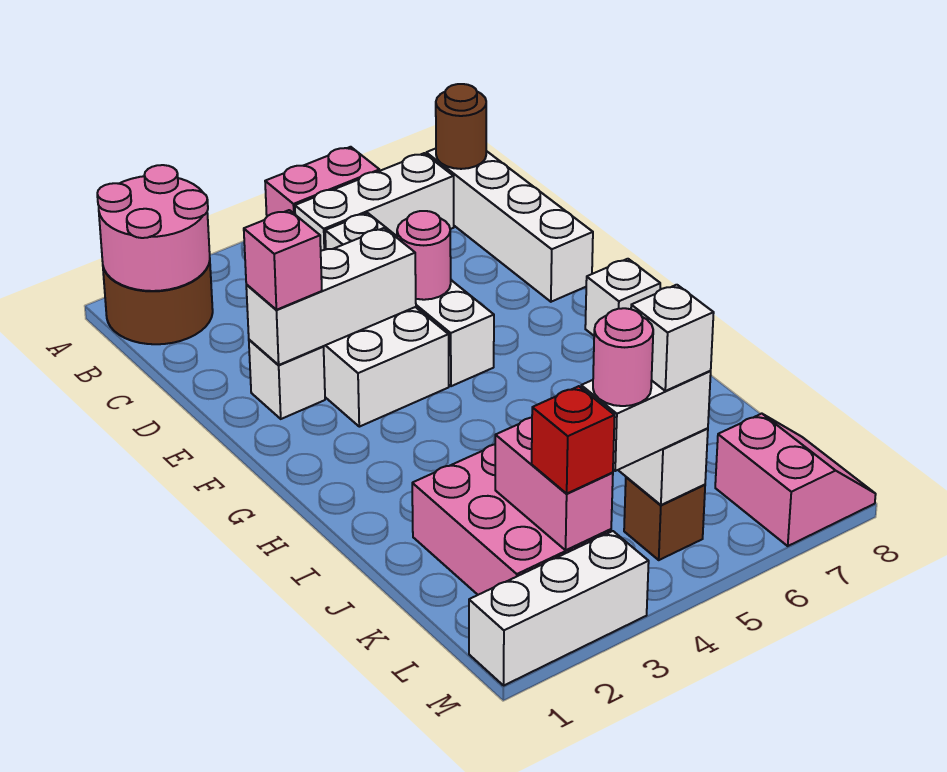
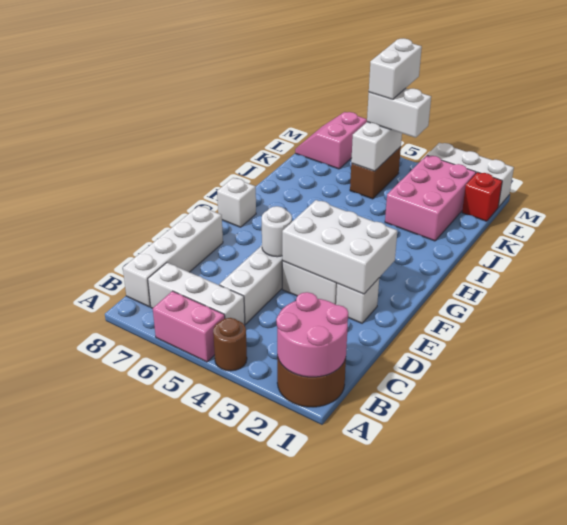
brown round brick B8 level 2 -> brown round brick A4 level 1
white brick E2:E4 level 2 -> white brick E2:F4 level 2
pink brick E2 level 3 -> none
pink round brick E5 level 2 -> white round brick E5 level 2
pink brick K3:L3 level 2 -> none
red brick L3 level 3 -> red brick L1 level 1
pink round brick L4 level 4 -> none
brown brick L5 level 1 -> brown brick K5:L5 level 1
white brick L5 level 4 -> white brick L5:M5 level 4

